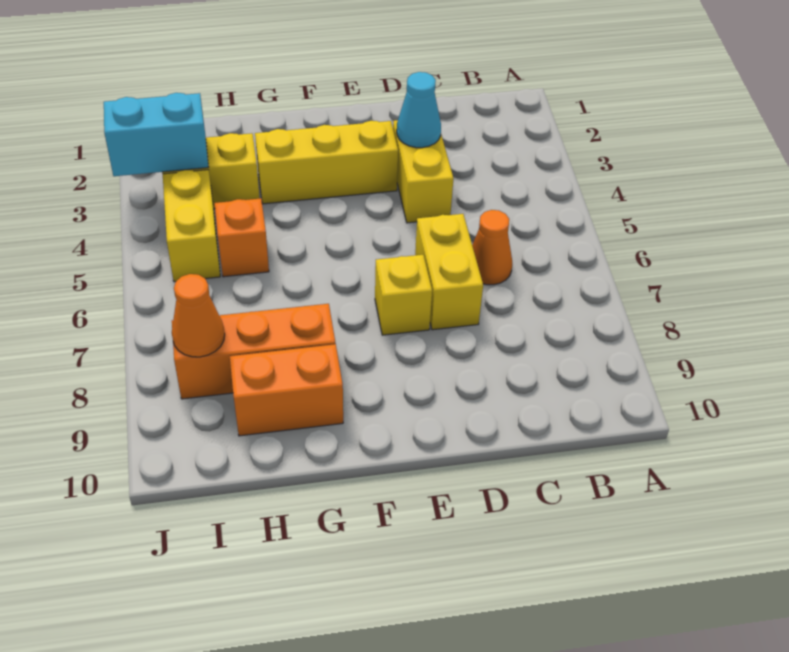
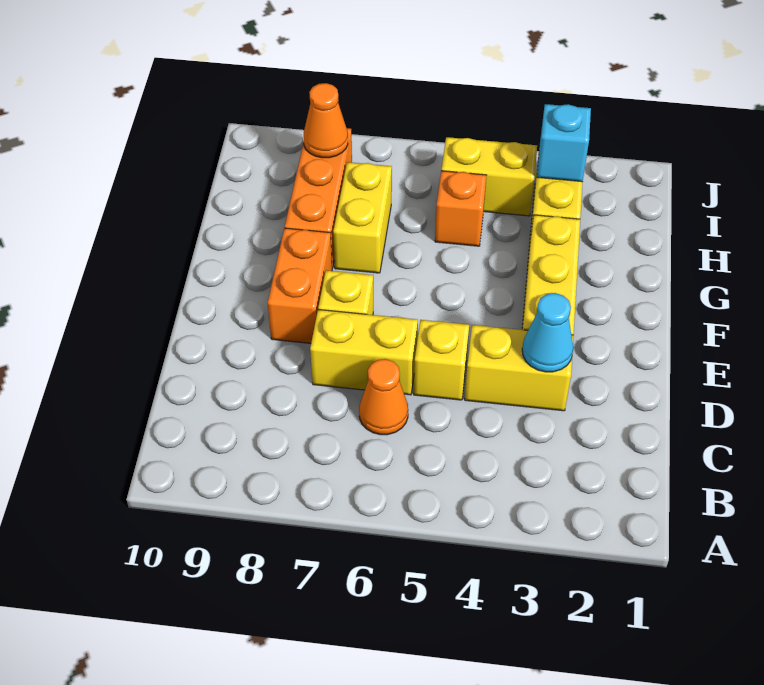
none -> yellow brick D5 level 1
none -> yellow brick G7:H7 level 1
orange brick G9:H9 level 1 -> orange brick E8:F8 level 1
cyan brick I3:J3 level 2 -> cyan brick I3 level 2

